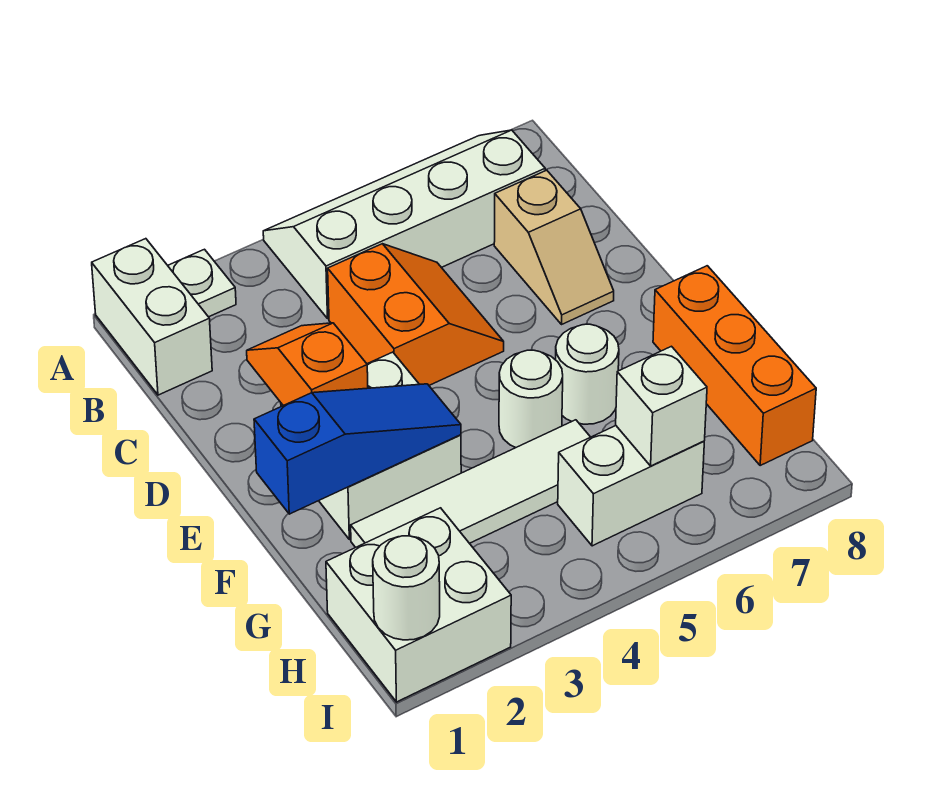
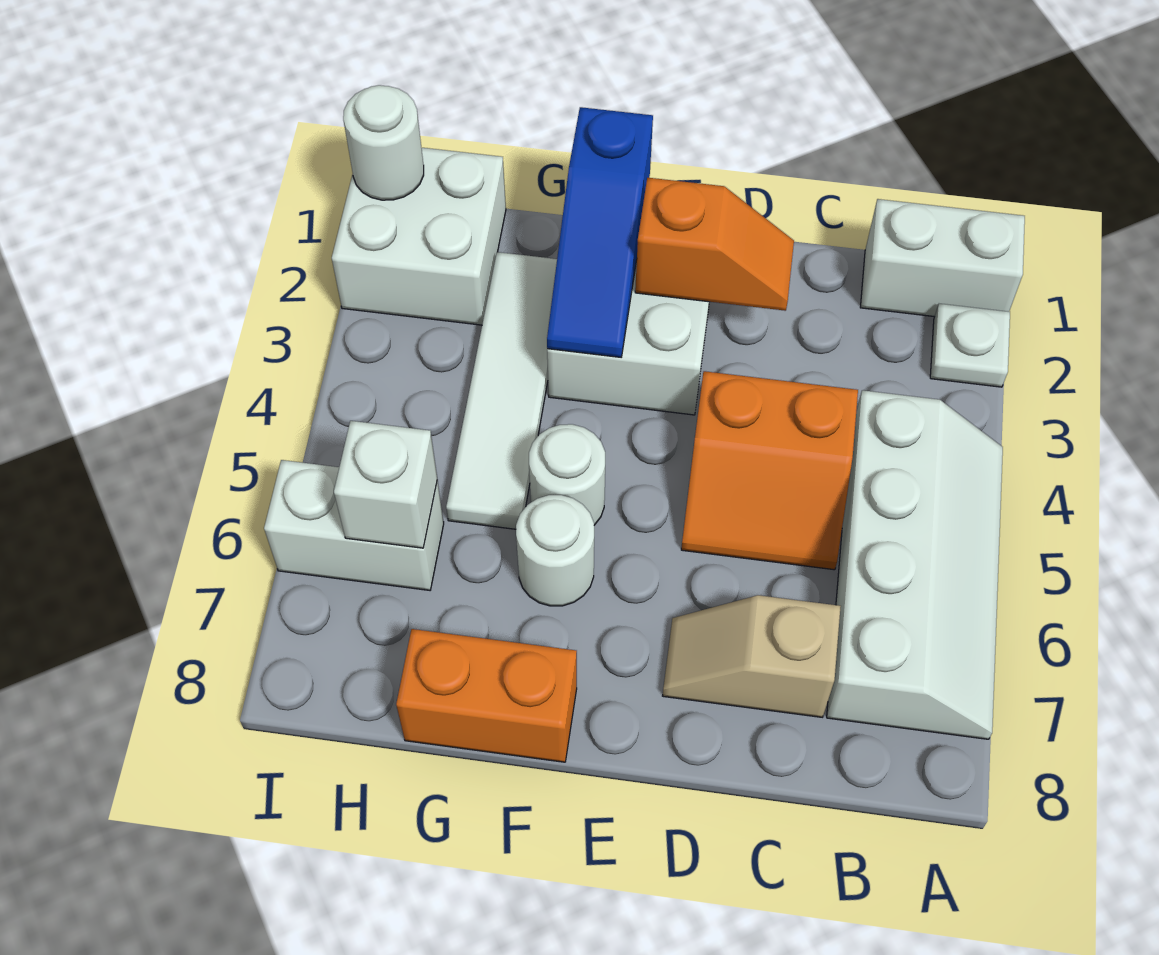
orange brick F8:H8 level 1 -> orange brick F8:G8 level 1
white brick H5:H6 level 1 -> white brick H6:I6 level 1

